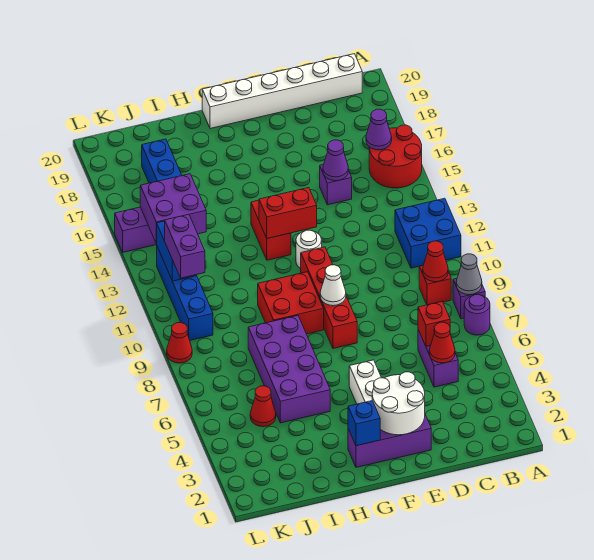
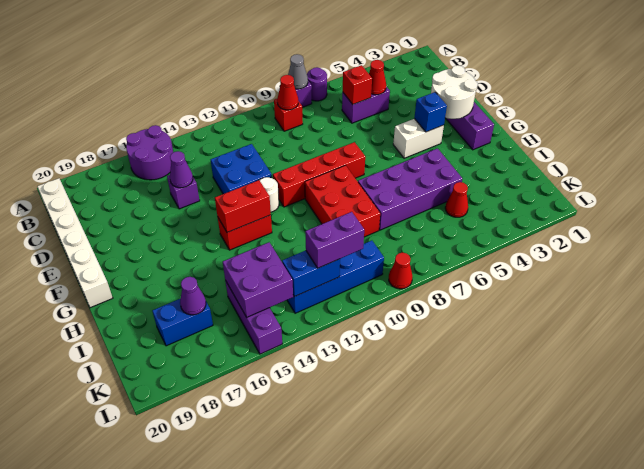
blue brick A11:B12 level 1 -> blue brick D12:E13 level 1
red round brick A15:B16 level 1 -> purple round brick A15:B16 level 1
purple cone B16 level 2 -> purple cone J17 level 2
white cone F9 level 2 -> none
red brick F13:G13 level 2 -> red brick G13:G14 level 2
blue brick G2 level 2 -> blue brick F4 level 2
red brick G9:H10 level 1 -> red brick G9:I10 level 1

